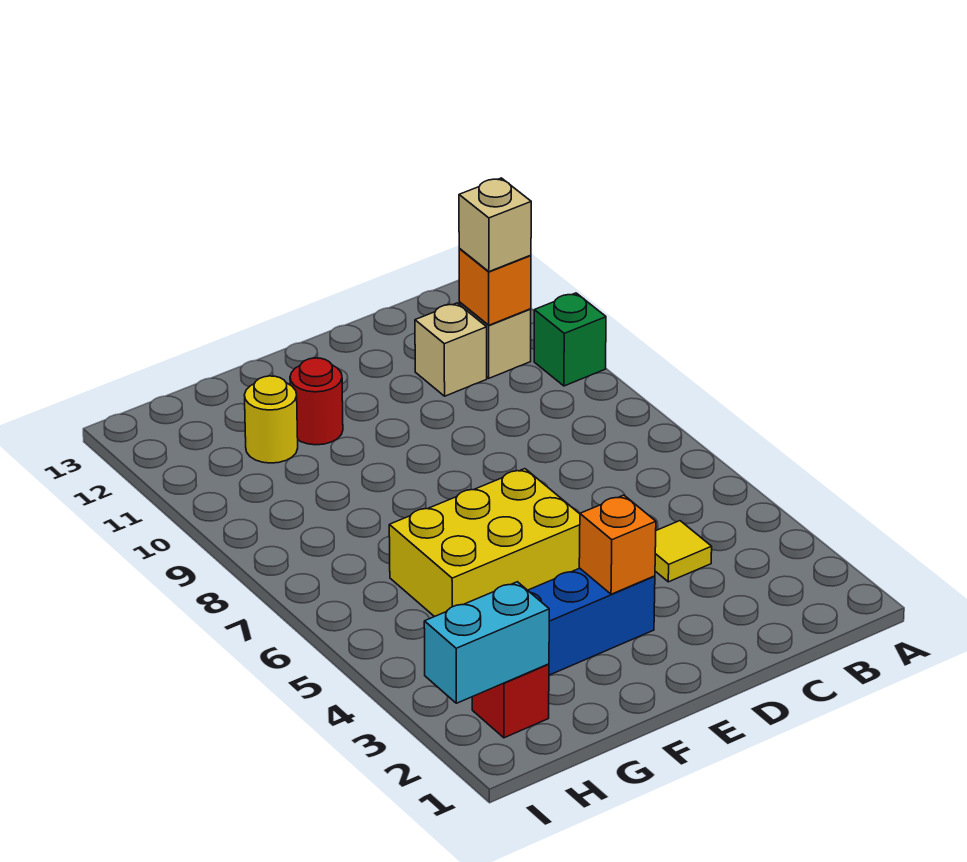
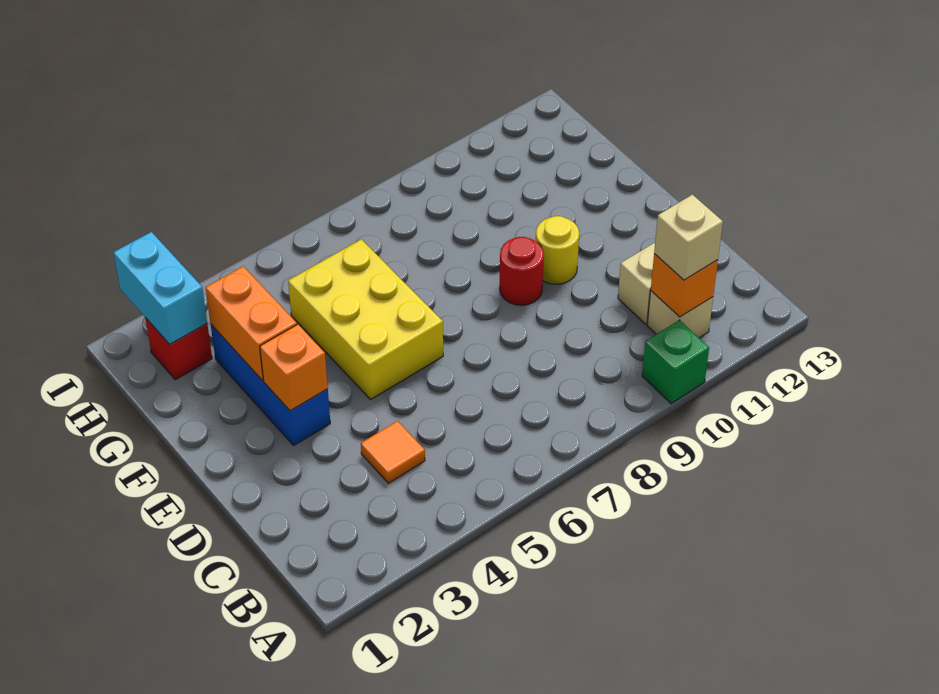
yellow tile C4 level 1 -> orange tile C4 level 1
none -> orange brick F3:G3 level 2
red round brick F11 level 1 -> red round brick E9 level 1
yellow round brick G11 level 1 -> yellow round brick E10 level 1

